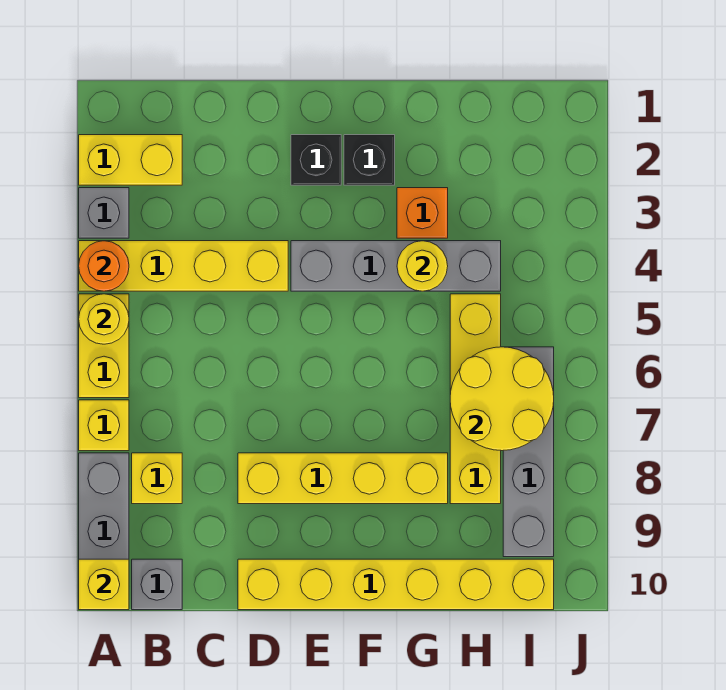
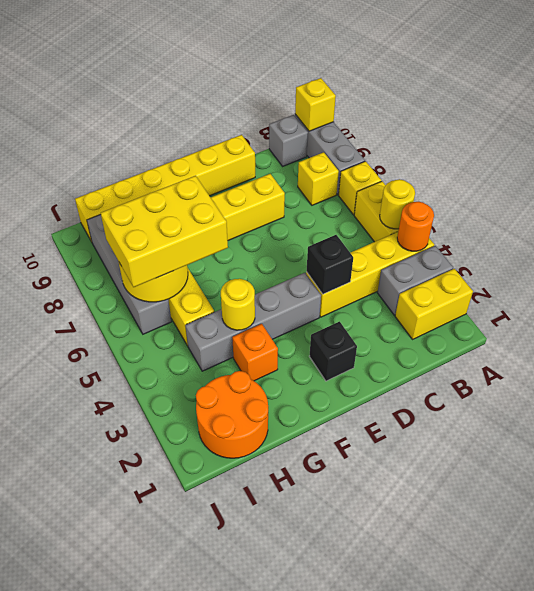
grey brick A3 level 1 -> grey brick A3:B3 level 1
black brick F2 level 1 -> black brick D4 level 2
none -> yellow brick G6:I7 level 3
none -> orange round brick H1:I2 level 1

